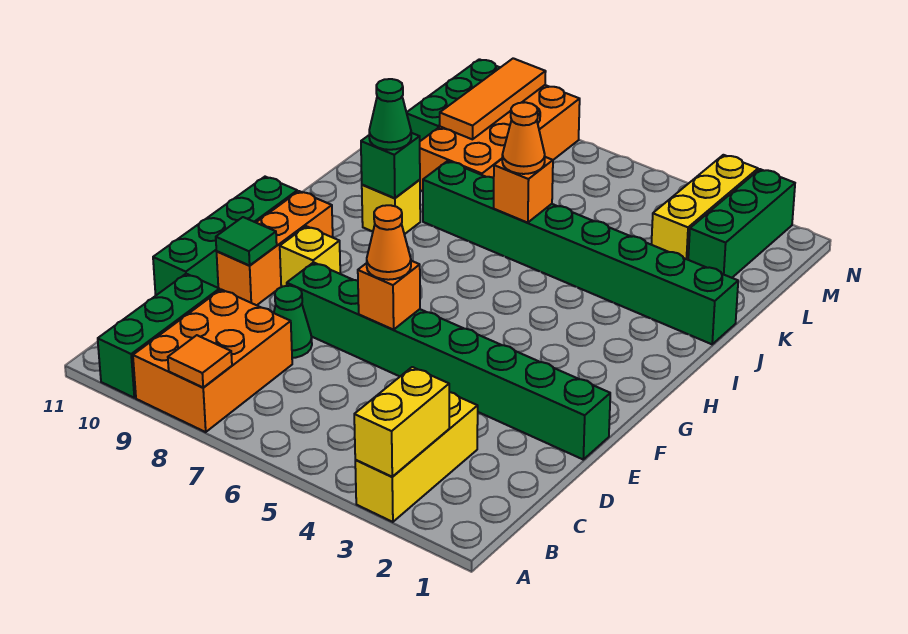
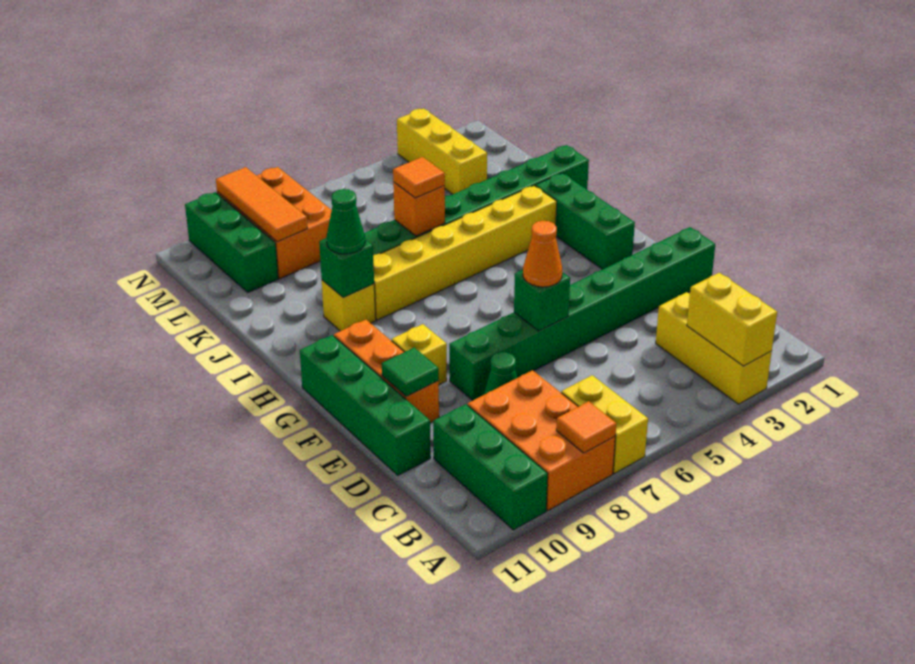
none -> yellow brick A7:B7 level 1
orange brick E6 level 2 -> green brick E6 level 2
none -> yellow brick I3:I8 level 1
orange cone J6 level 3 -> orange tile J6 level 3
orange brick K8:N9 level 1 -> orange brick L8:N9 level 1
green brick L2:N2 level 1 -> green brick G2:I2 level 1

